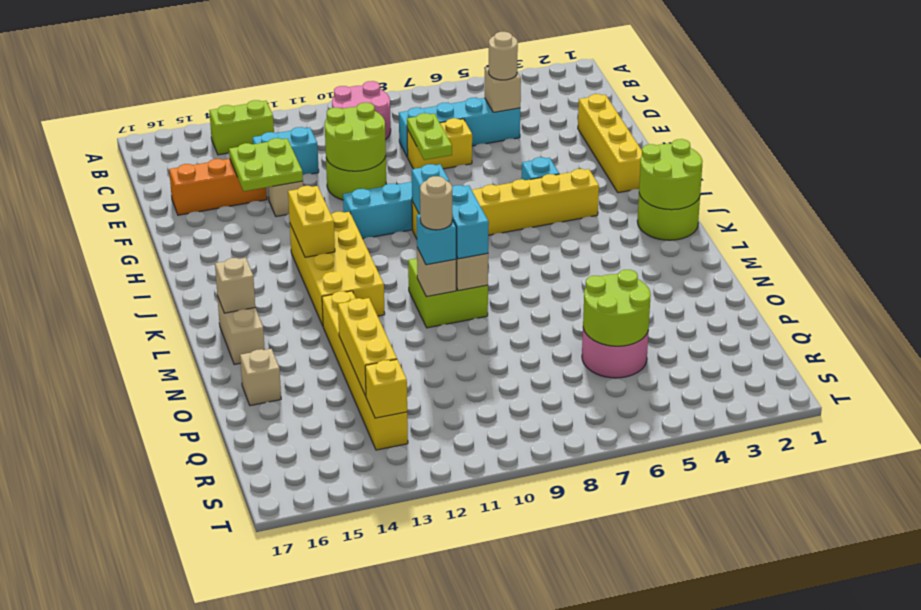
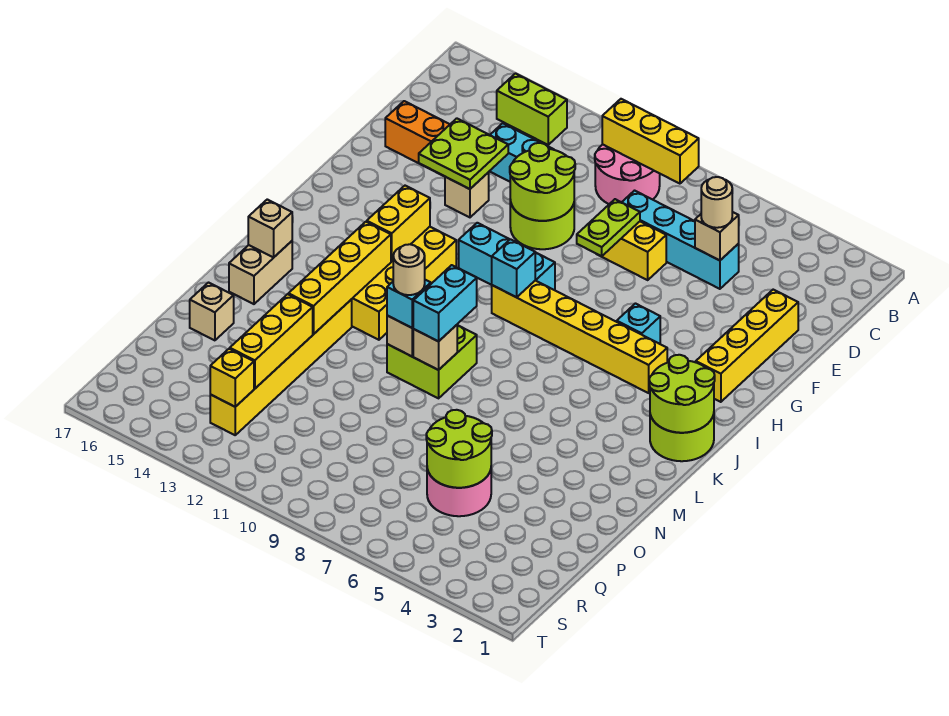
none -> yellow brick B8:B10 level 2
none -> yellow brick K13:N13 level 2

